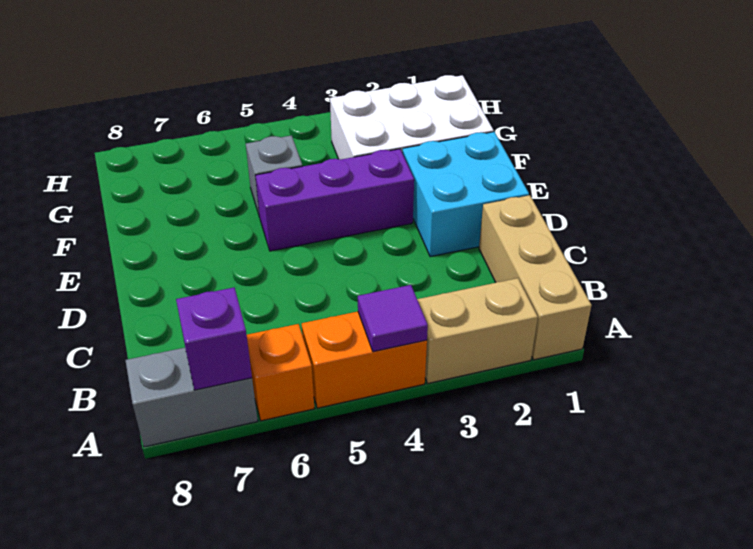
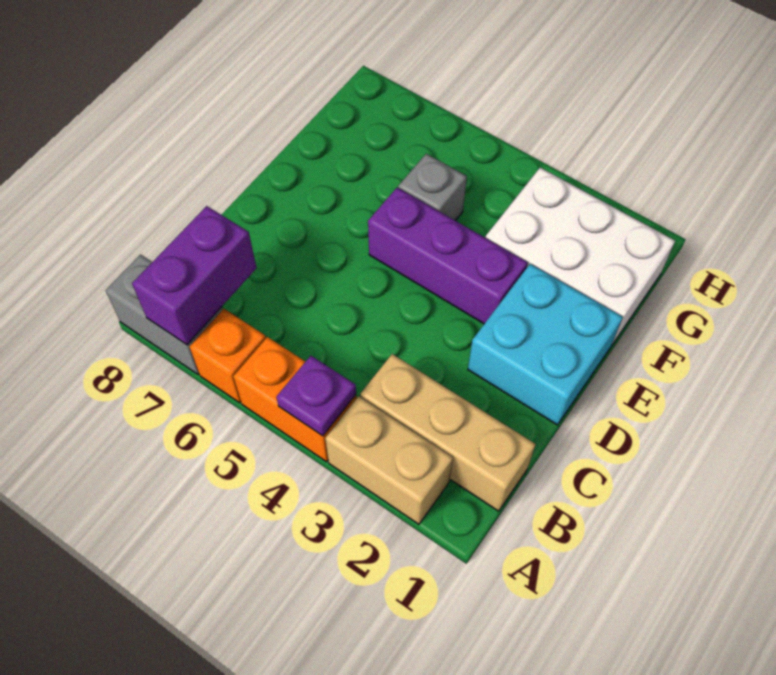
tan brick A1:C1 level 1 -> tan brick B1:B3 level 1
purple tile A4 level 2 -> purple plate A4 level 2
purple brick A7 level 2 -> purple brick A7:B7 level 2

